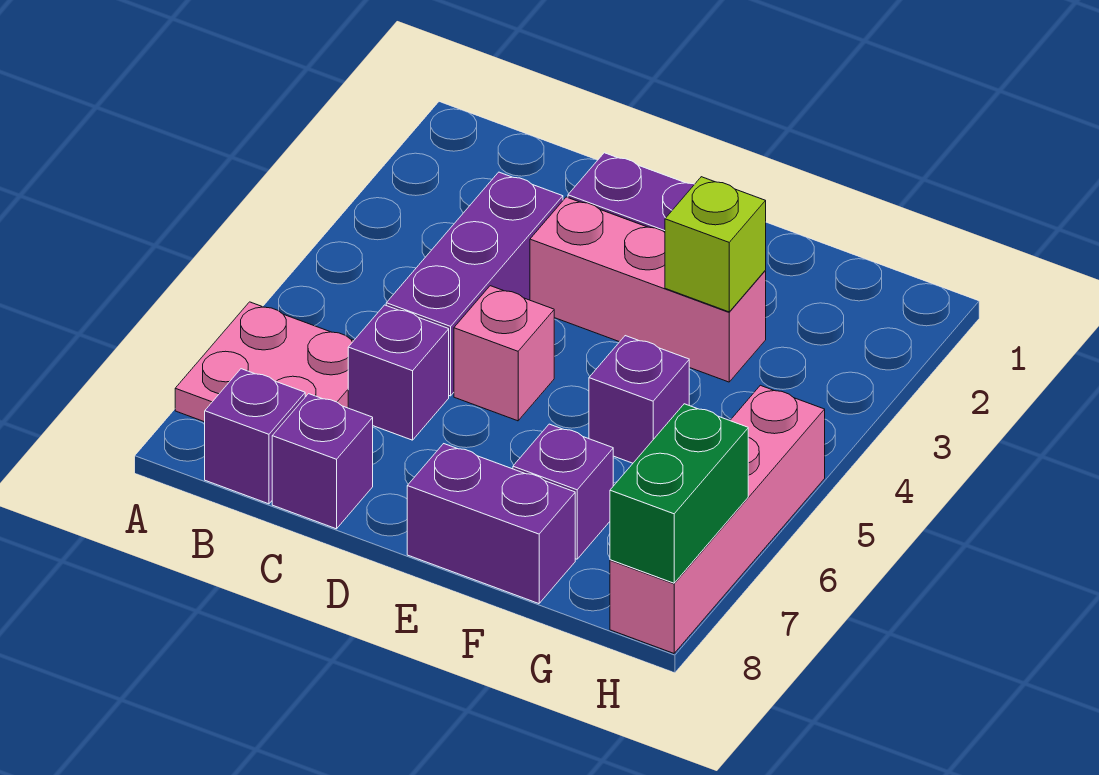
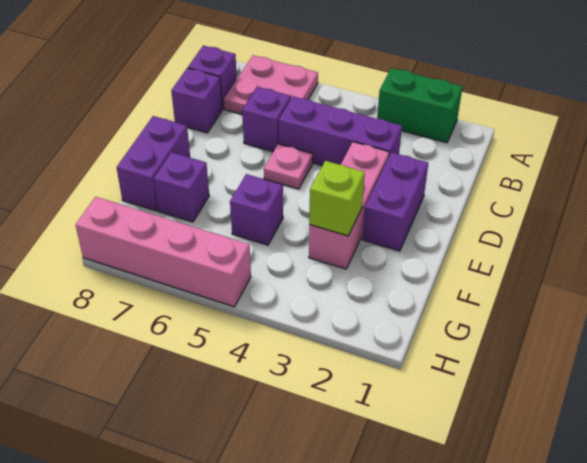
pink brick D5 level 1 -> pink plate D5 level 1
green brick H7:H8 level 2 -> green brick A2:A3 level 1

